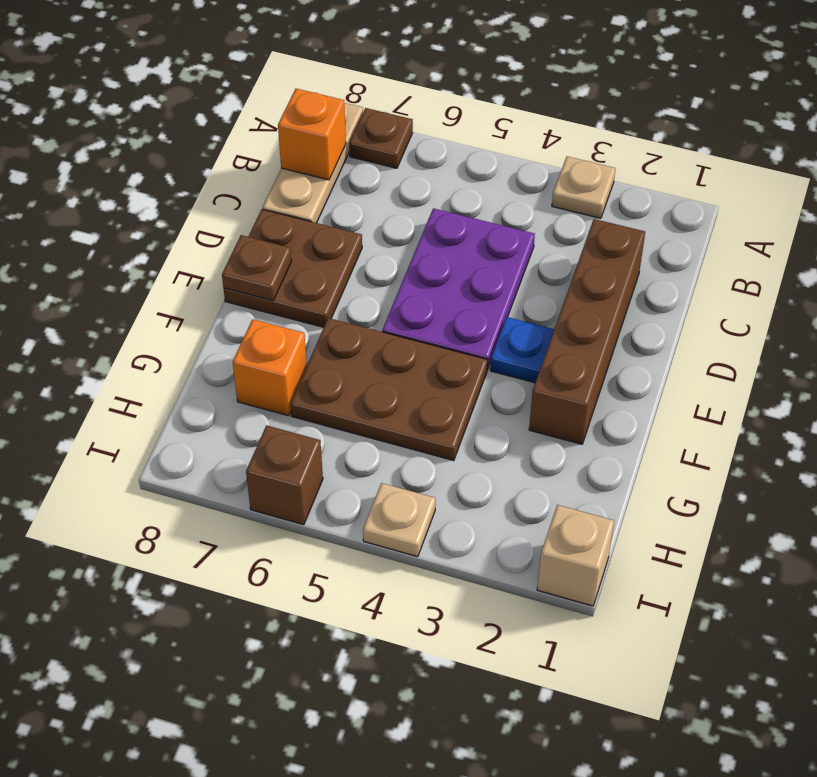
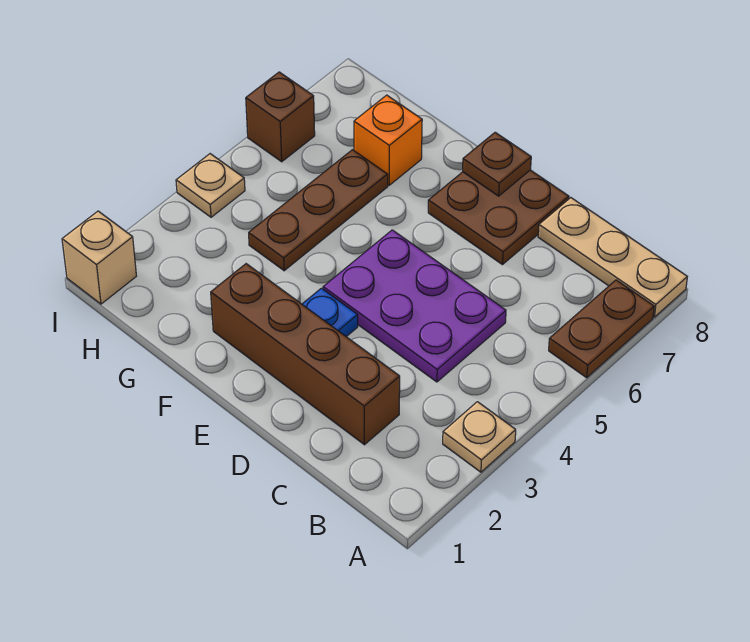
brown plate A7 level 1 -> brown plate A6:A7 level 1
orange brick B8 level 2 -> none
brown plate F4:G6 level 1 -> brown plate G4:G6 level 1

